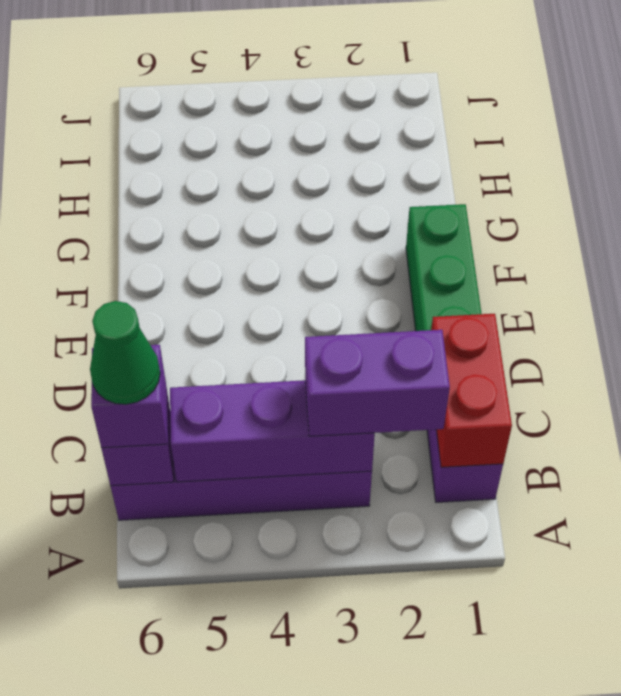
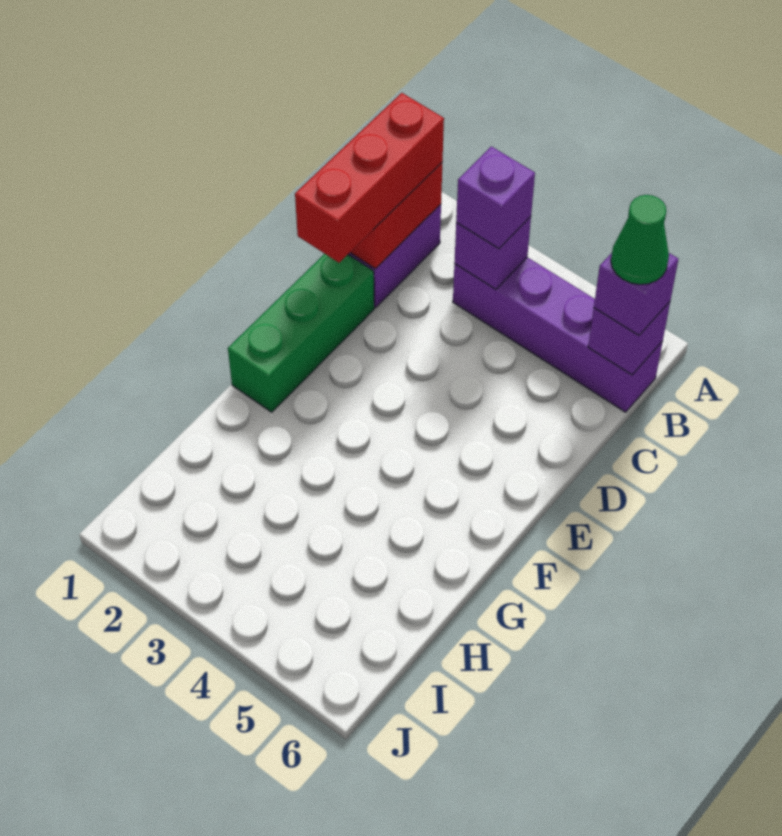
none -> red brick B1:D1 level 3
purple brick B2:B3 level 3 -> purple brick B3 level 3
purple brick B3:B5 level 2 -> purple brick B3 level 2

